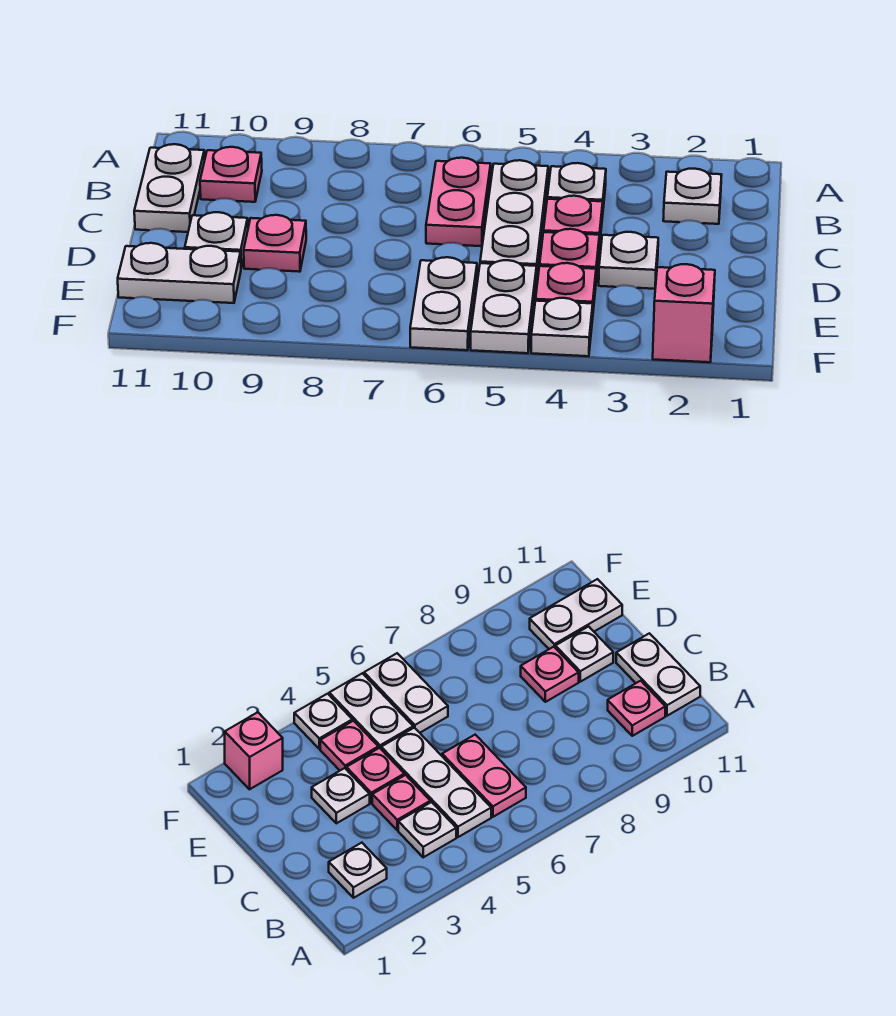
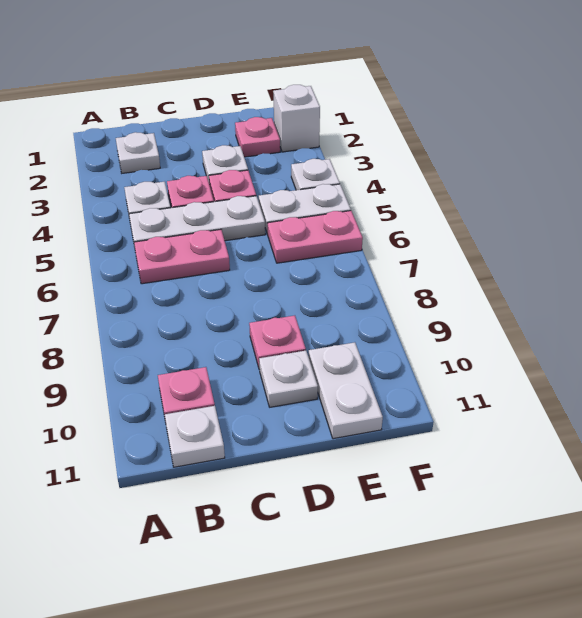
white plate B11:C11 level 1 -> white plate B11 level 1
pink plate E4 level 1 -> pink plate E2 level 1
white plate E6:F6 level 1 -> pink plate E6:F6 level 1
pink brick F2 level 1 -> white brick F2 level 1

